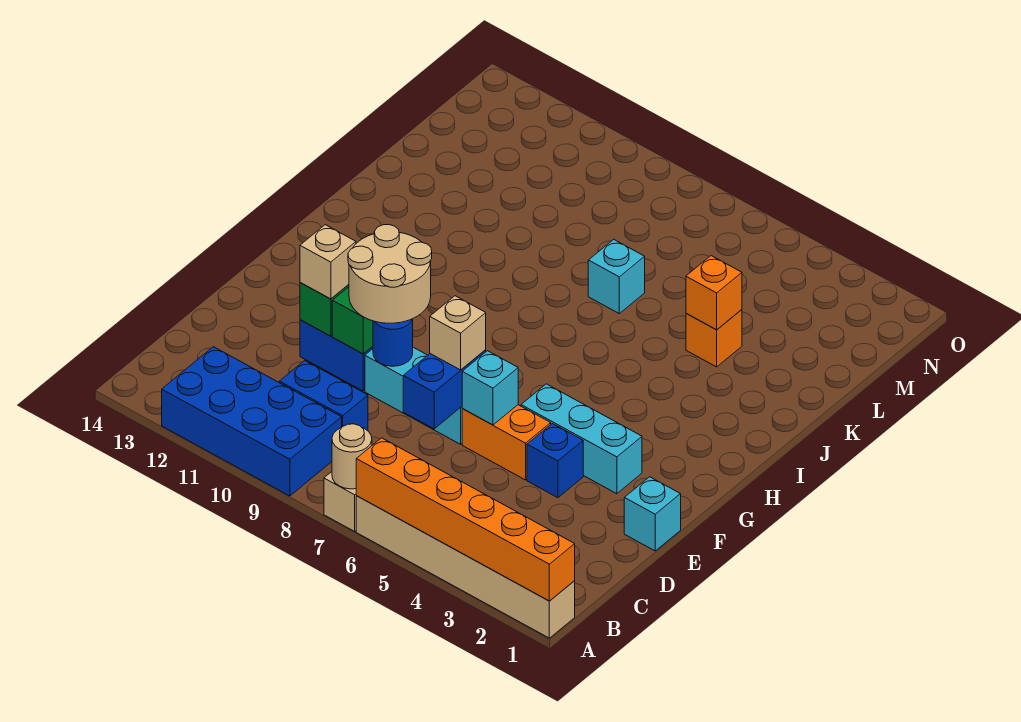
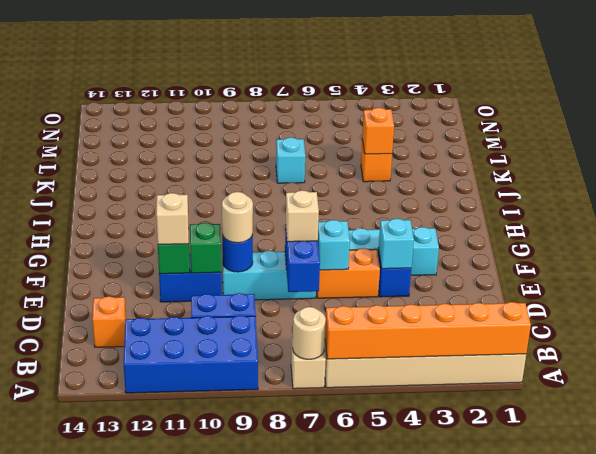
none -> orange brick C13 level 1
cyan brick E1 level 1 -> cyan brick E4 level 2
tan round brick E9:F10 level 3 -> tan round brick E9 level 3

